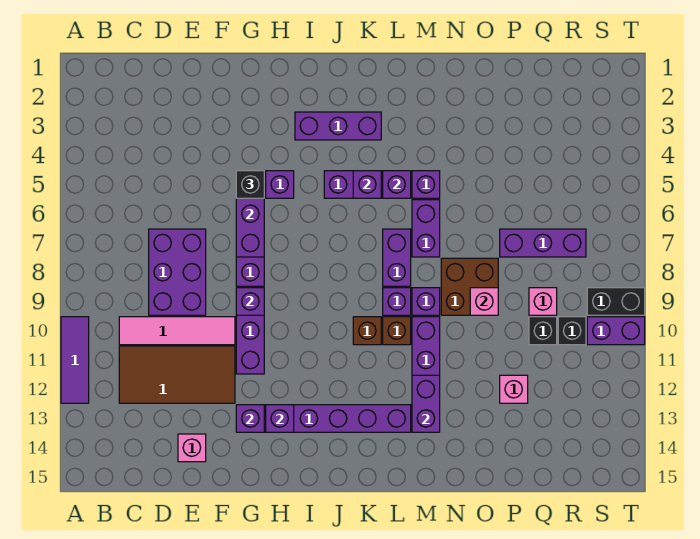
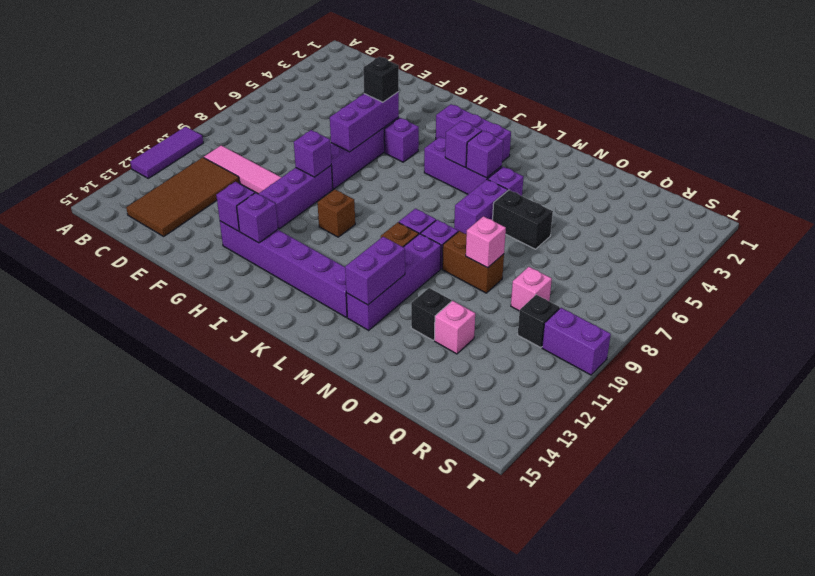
brown tile C11:F12 level 1 -> brown tile C11:D14 level 1
purple brick D7:E9 level 1 -> none
pink brick E14 level 1 -> none
brown brick K10 level 1 -> brown brick I10 level 1
purple brick L7:L8 level 1 -> none
brown brick N8:O9 level 1 -> brown brick N9:O9 level 1
purple brick P7:R7 level 1 -> none
black brick Q10 level 1 -> black brick O12 level 1
black brick S9:T9 level 1 -> black brick N6:O6 level 1

